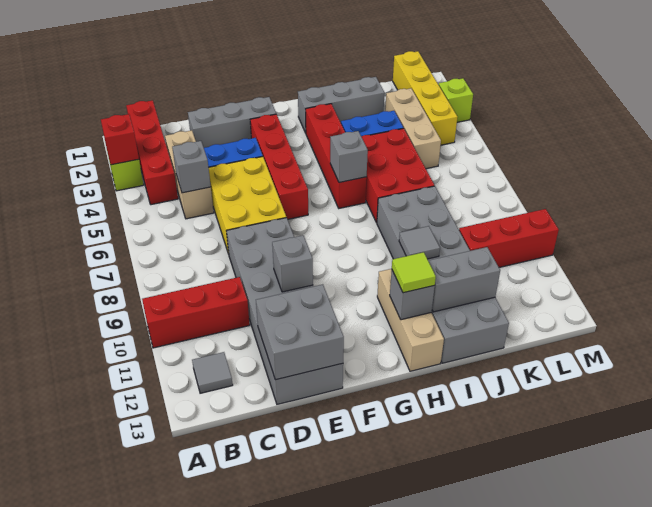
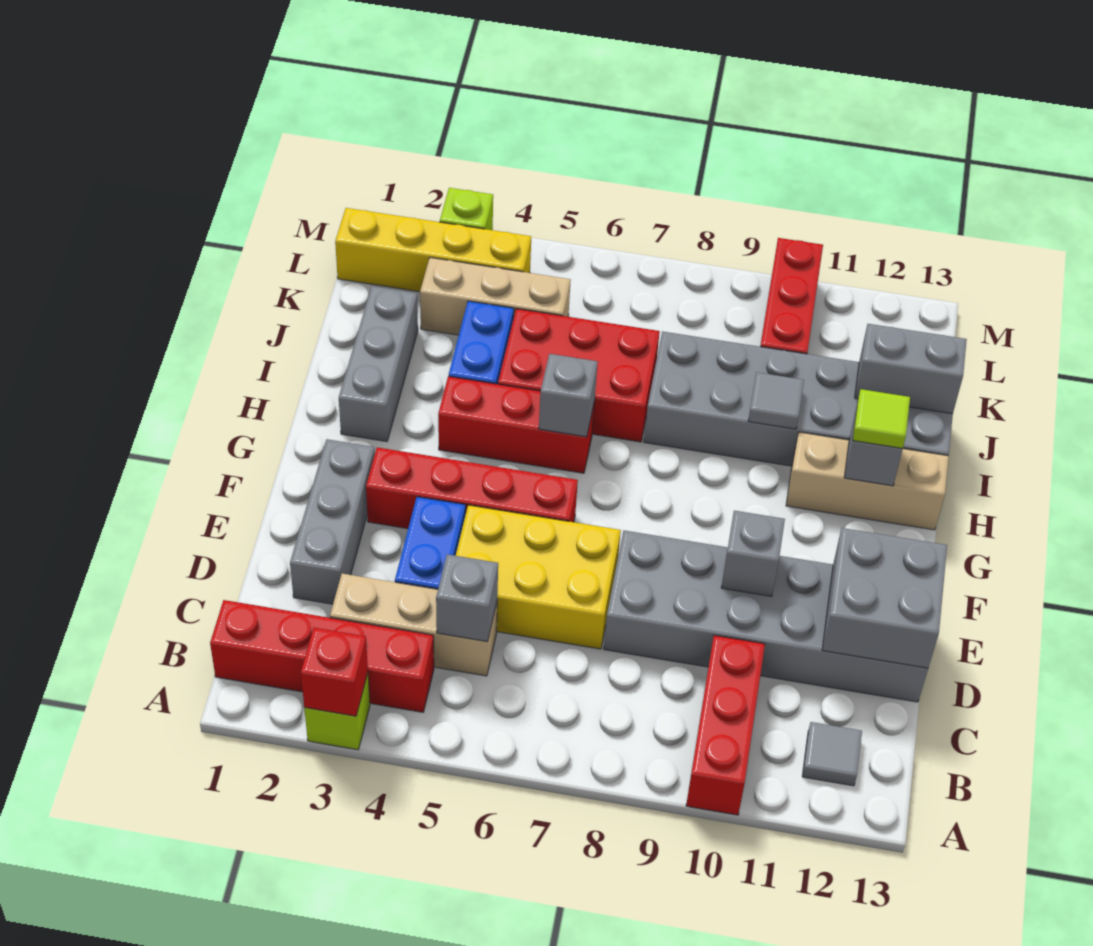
red brick H3:H6 level 1 -> red brick H4:H6 level 1
grey brick I12:J12 level 2 -> grey brick J12:J13 level 2

